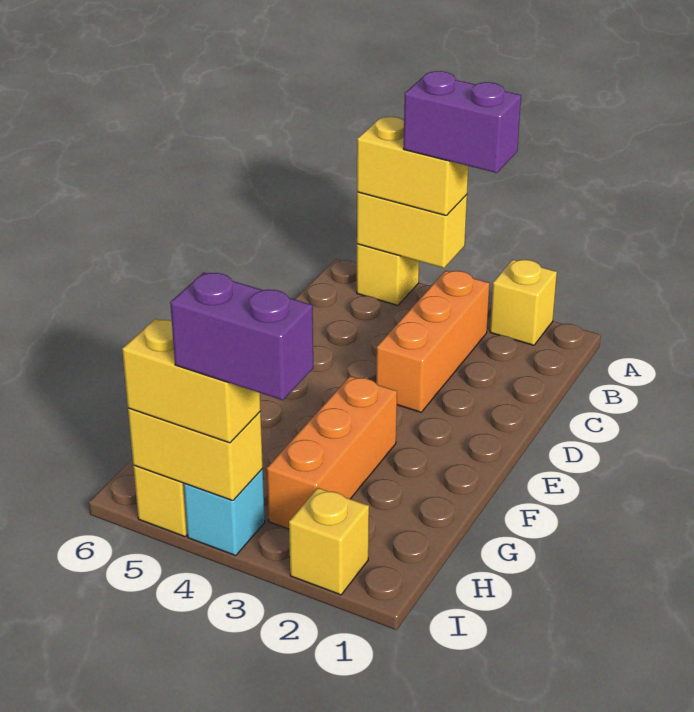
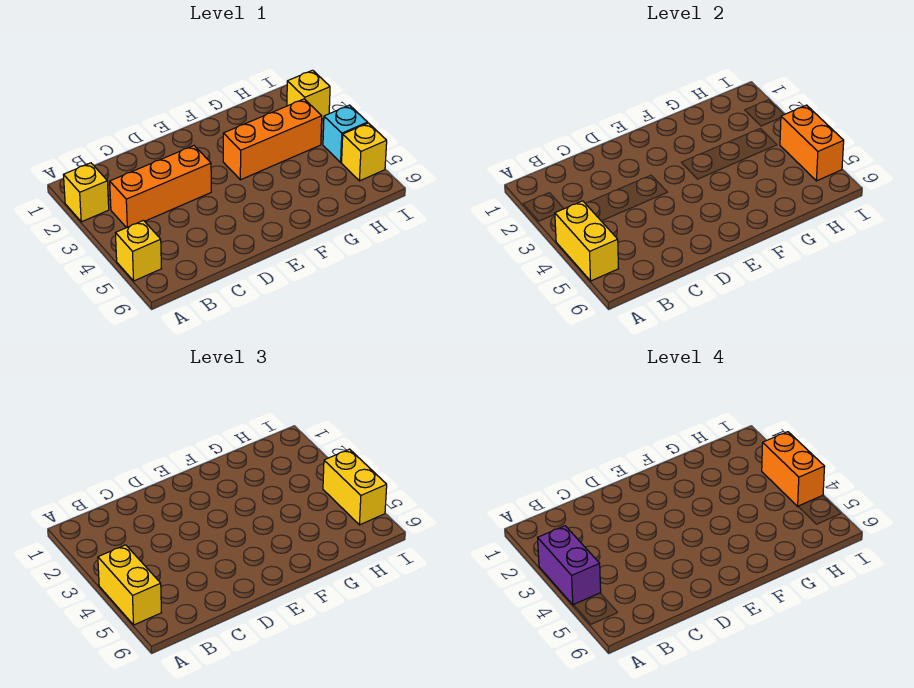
purple brick I3:I4 level 4 -> orange brick I3:I4 level 4
yellow brick I4:I5 level 2 -> orange brick I4:I5 level 2

